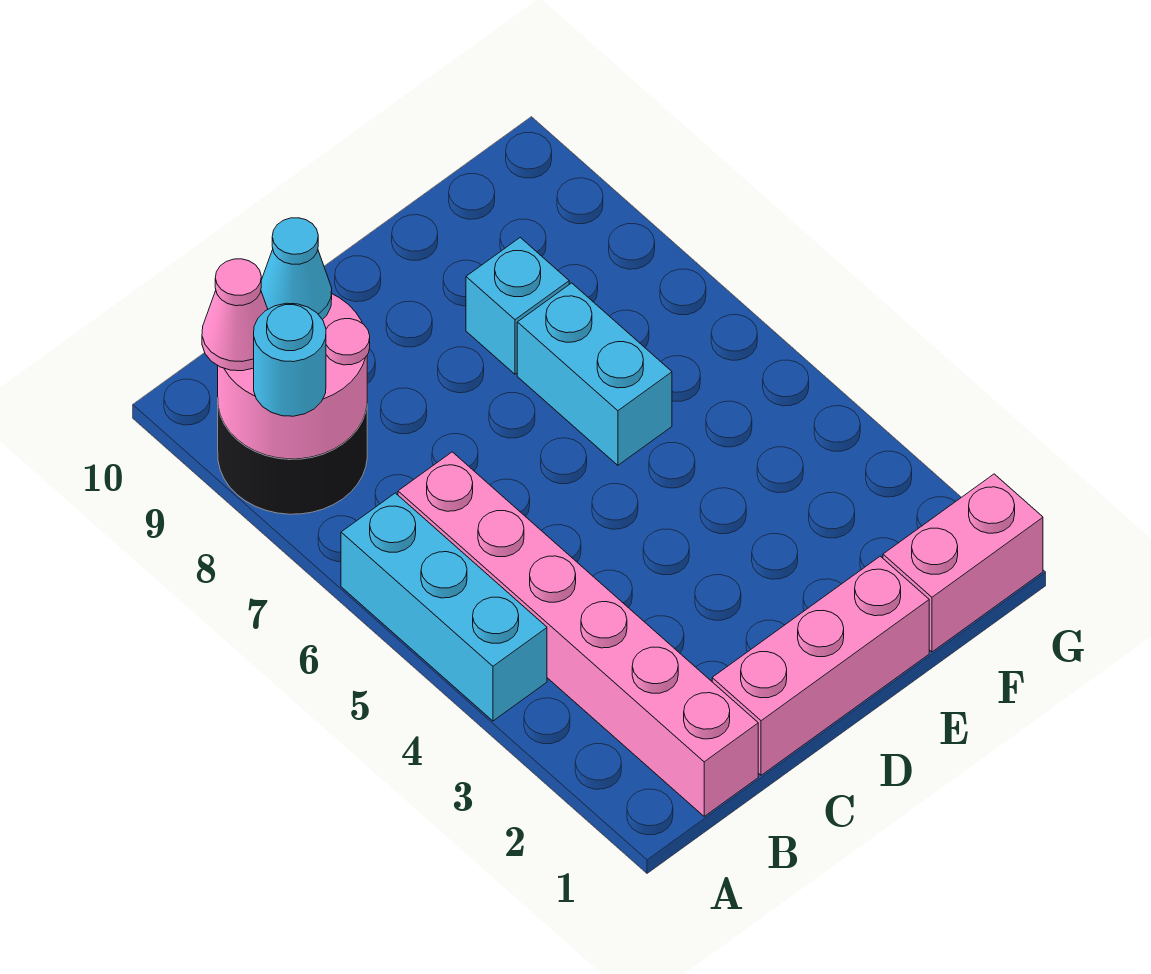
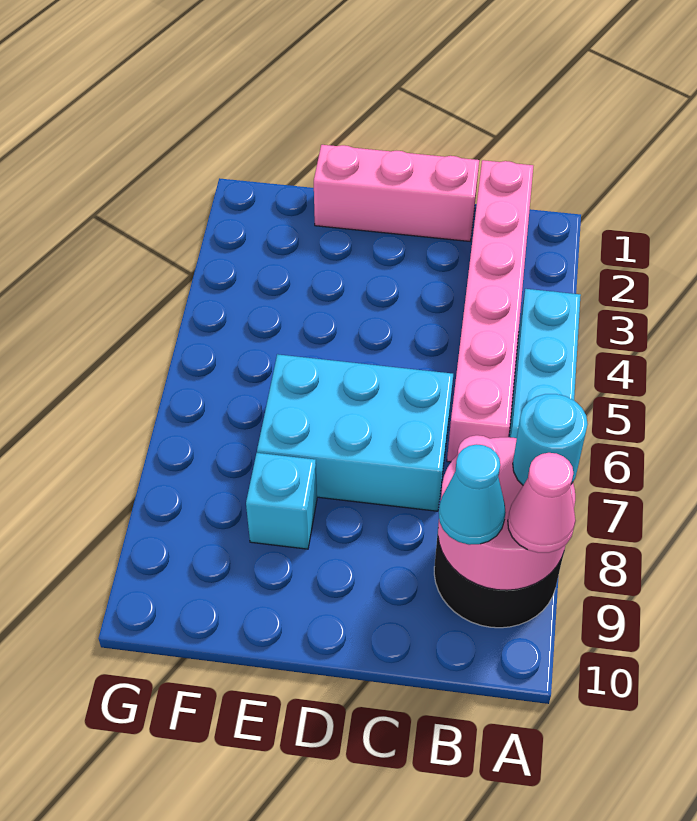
cyan brick E6:E7 level 1 -> cyan brick C6:E7 level 1
pink brick F1:G1 level 1 -> none

